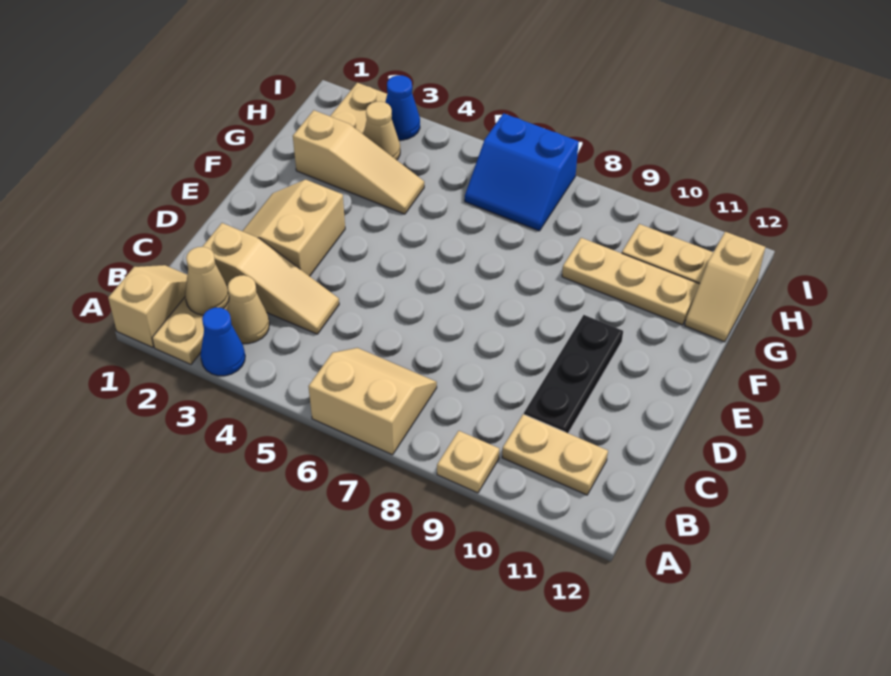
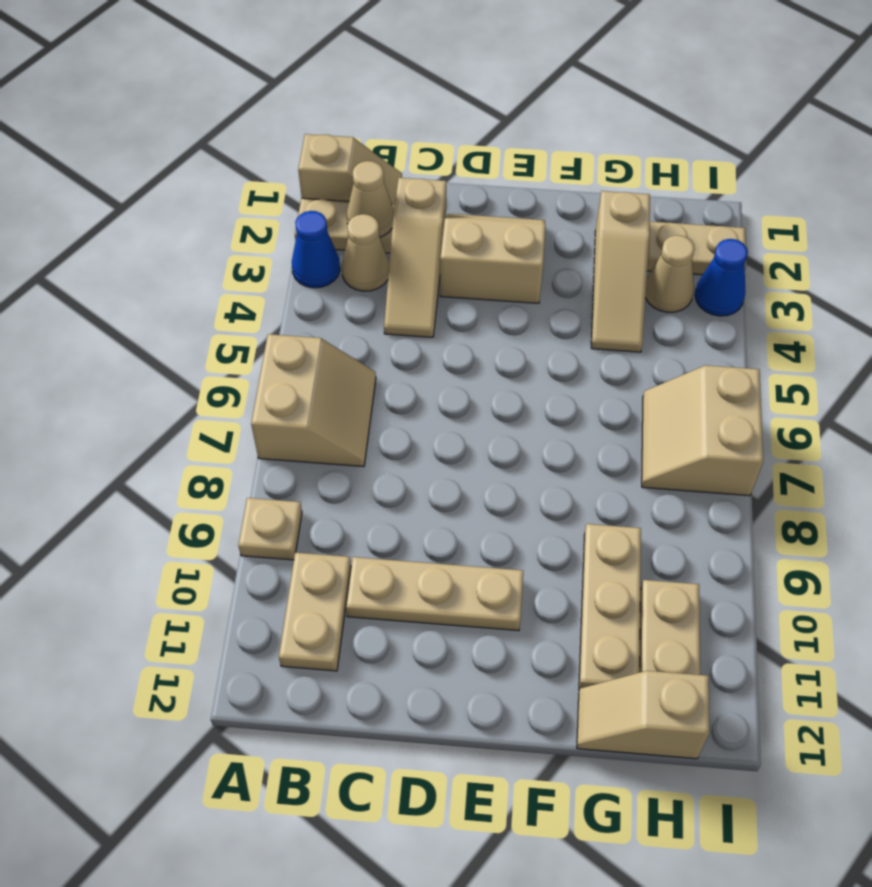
black plate C10:E10 level 1 -> tan plate C10:E10 level 1
blue slope H6:I7 level 1 top I -> tan slope H6:I7 level 1 top I

